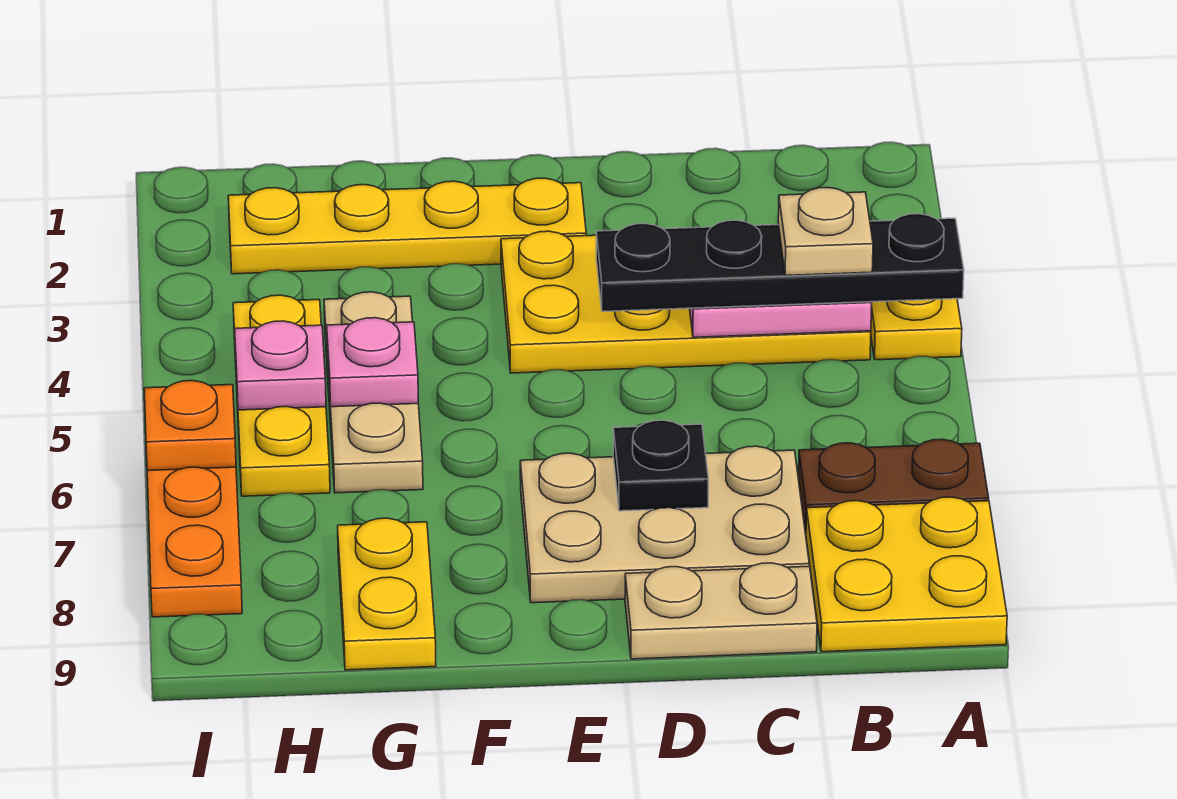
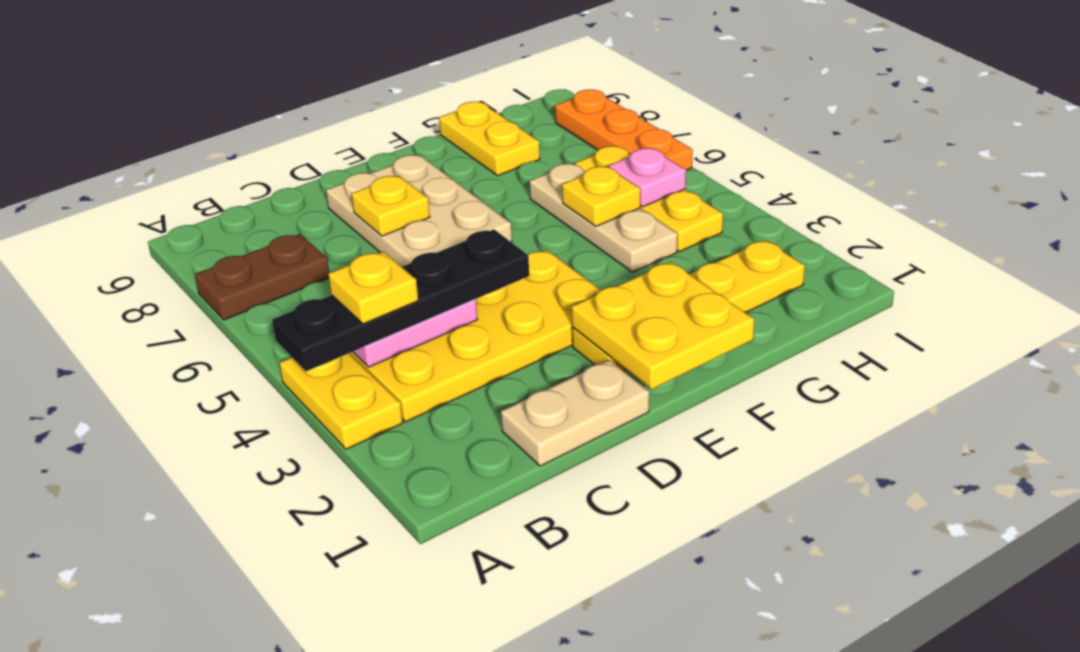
yellow plate A8:B9 level 1 -> yellow plate E1:F2 level 2
tan plate B4 level 4 -> yellow plate B4 level 4
tan plate C7:E8 level 1 -> tan plate D6:E8 level 1
tan plate C9:D9 level 1 -> tan plate C1:D1 level 1
black plate D7 level 2 -> yellow plate D7 level 2
pink plate G5 level 2 -> yellow plate G5 level 2
orange plate I6 level 2 -> none

